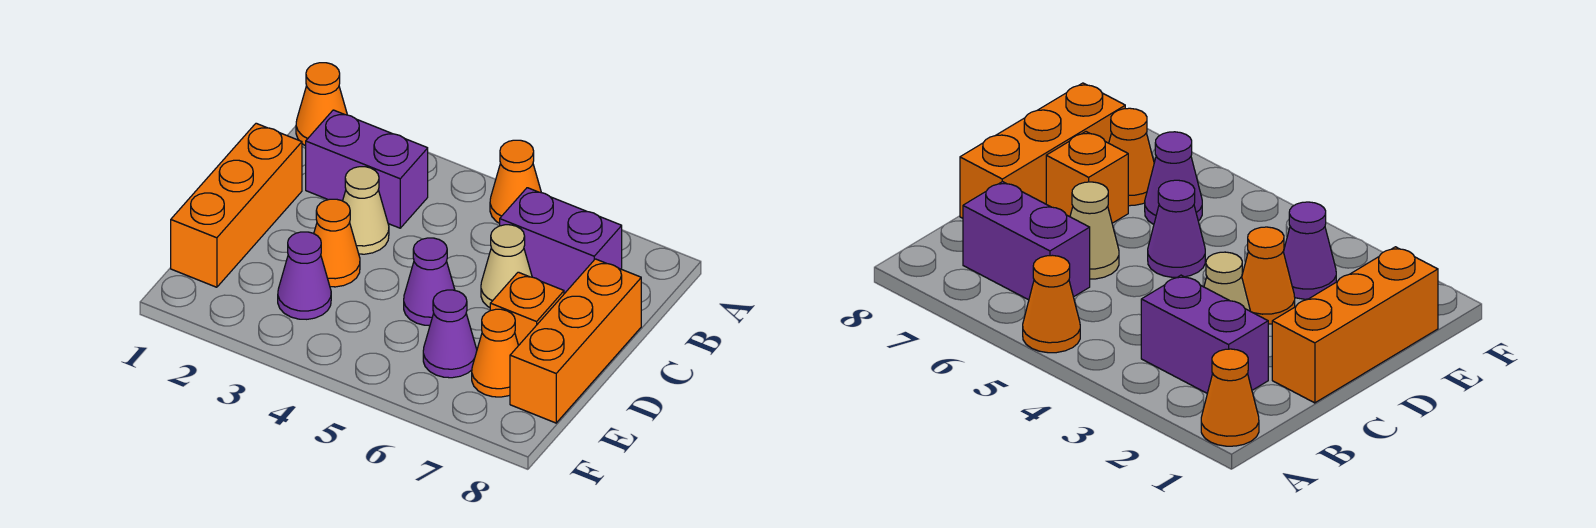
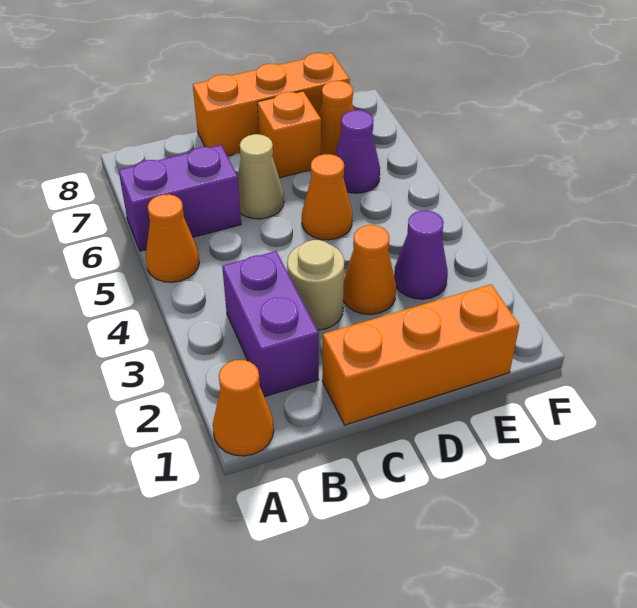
purple brick B6:B7 level 1 -> purple brick A6:B6 level 1
tan cone C3 level 1 -> tan round brick C3 level 1
purple cone D5 level 1 -> orange cone D5 level 1

